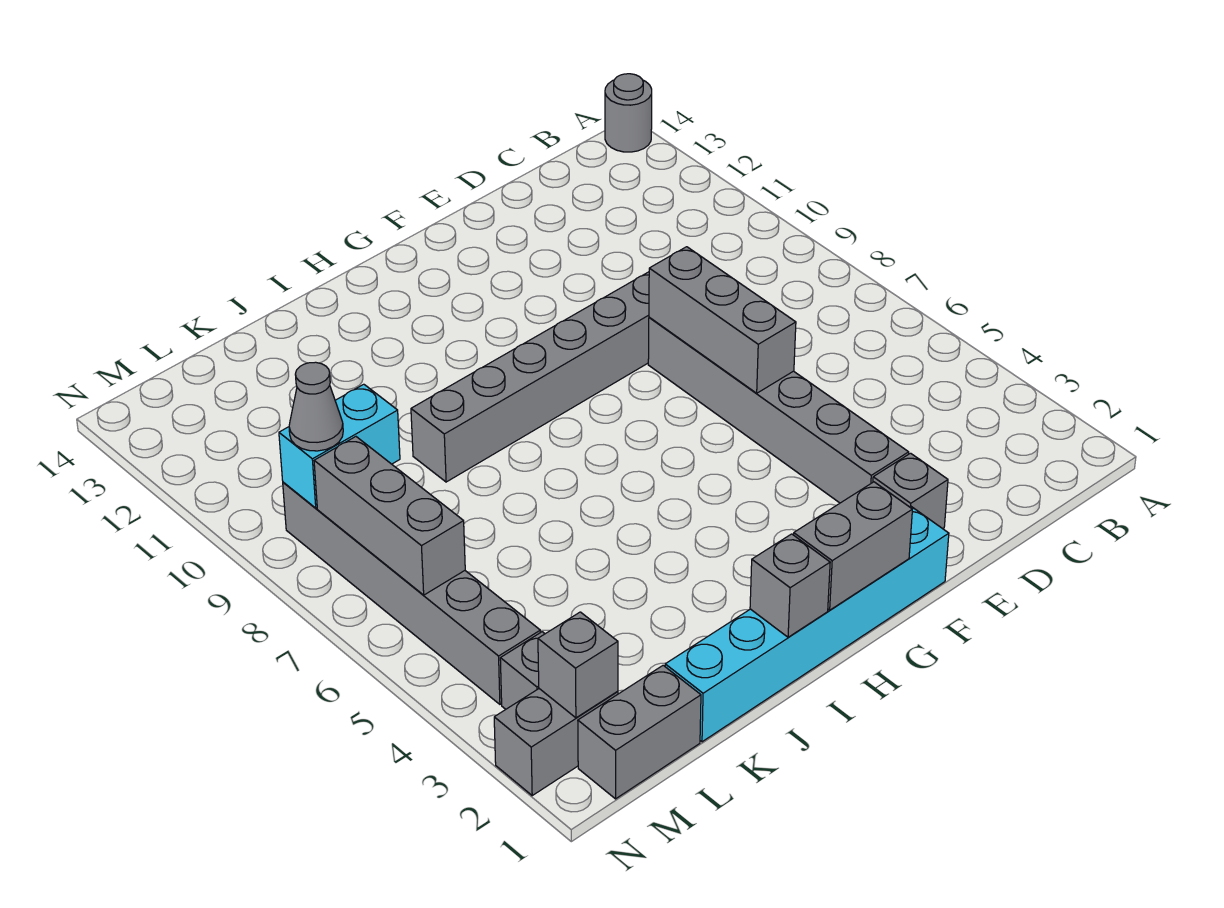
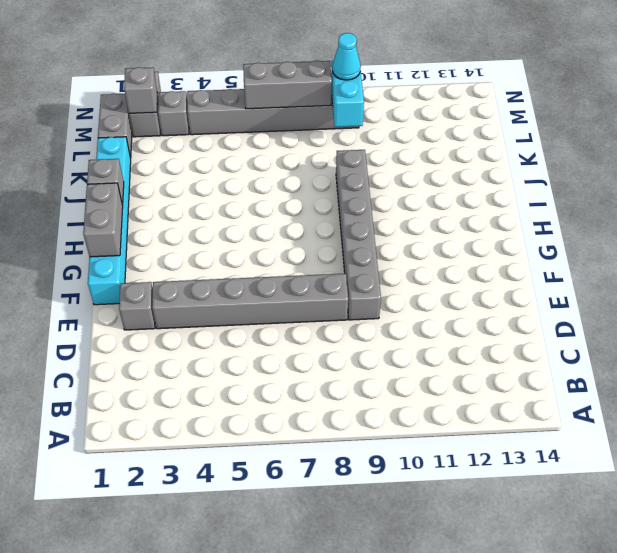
grey round brick A14 level 1 -> none
grey brick E6:E8 level 2 -> none
grey cone M9 level 3 -> cyan cone M9 level 3

